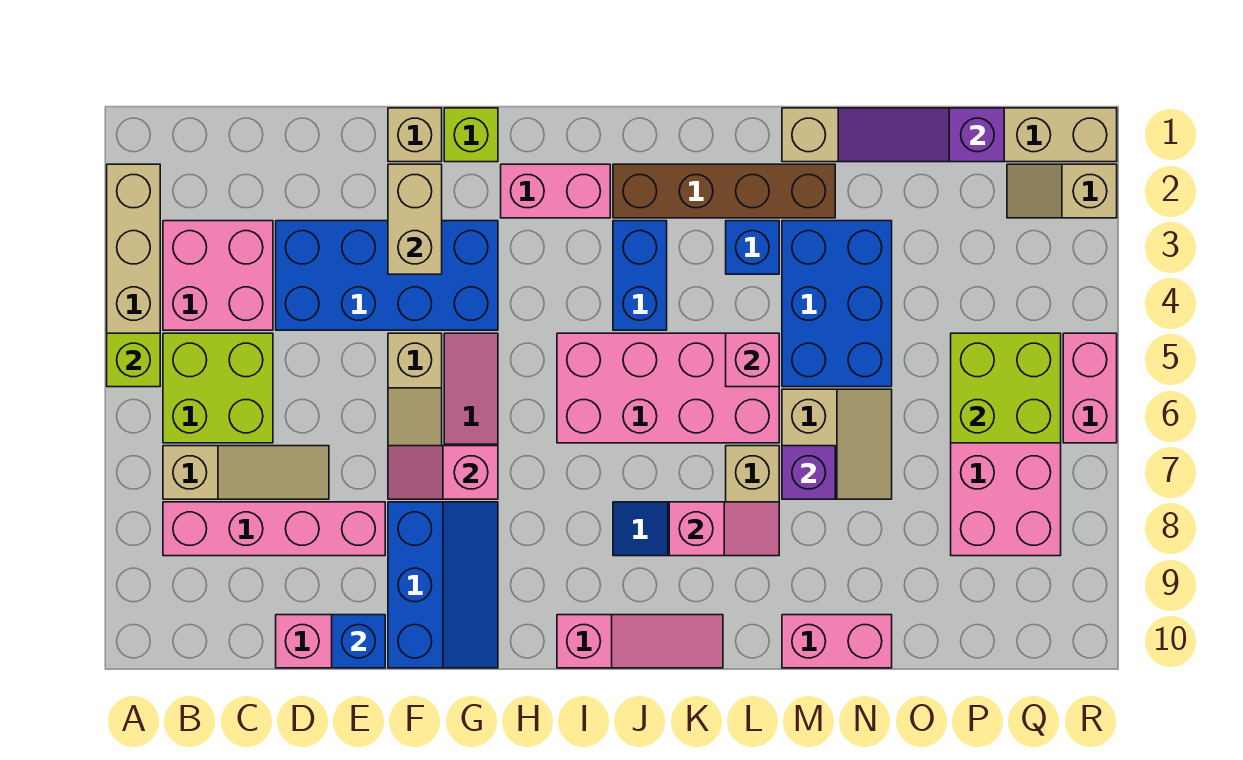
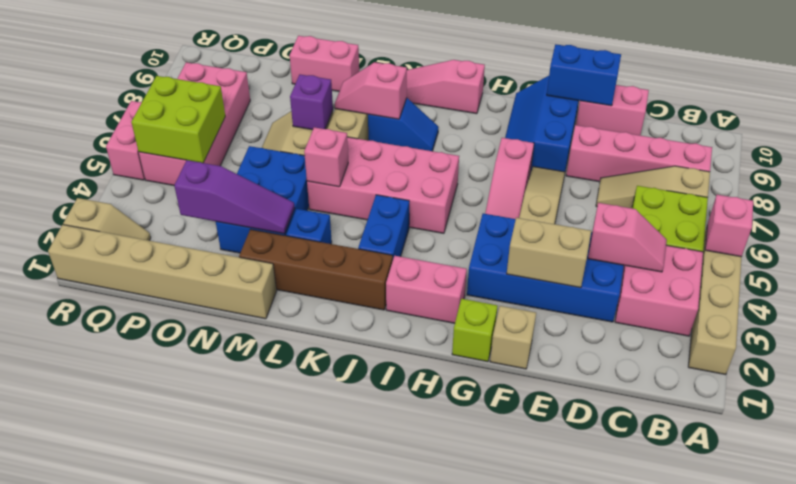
lime brick A5 level 2 -> pink brick A5 level 2
blue brick E10 level 2 -> blue brick E10:F10 level 2
tan brick F2:F3 level 2 -> tan brick E3:F3 level 2
pink slope F7:G7 level 2 top G -> pink slope C4:D4 level 2 top D
purple slope N1:P1 level 2 top P -> purple slope M3:O3 level 2 top O

